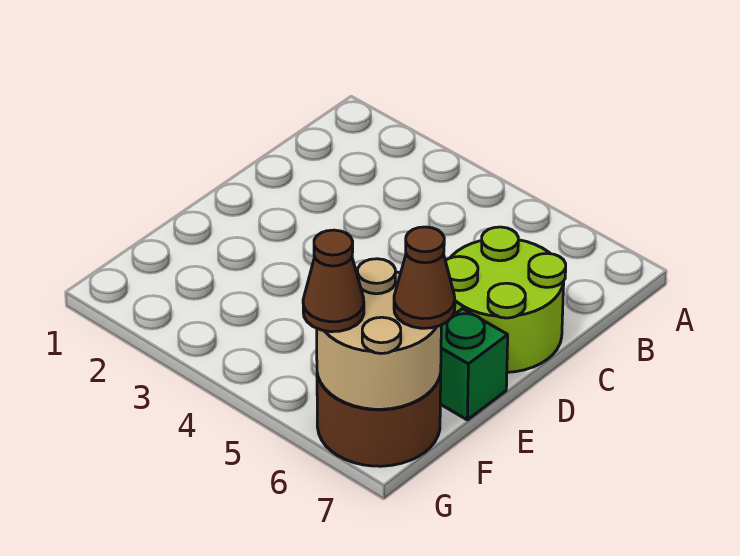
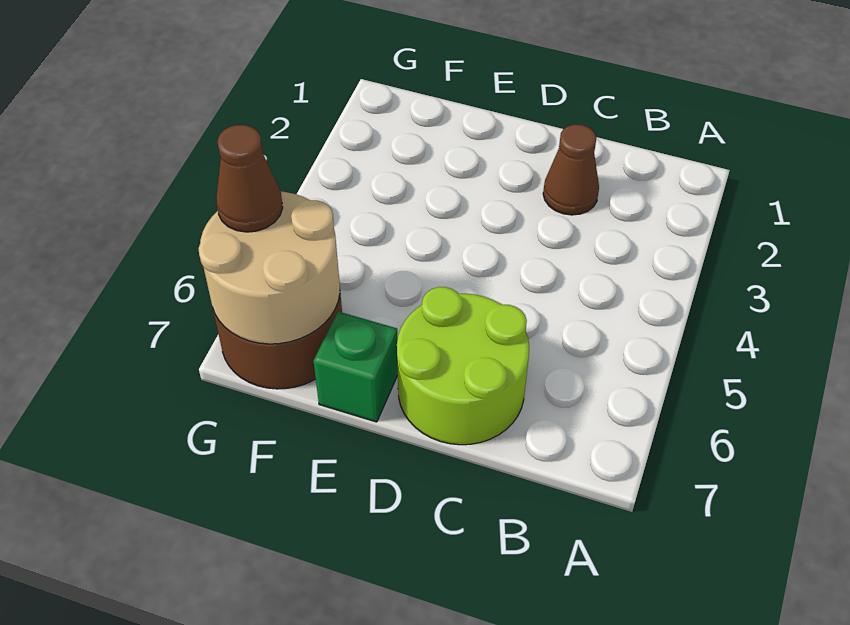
brown cone F7 level 3 -> brown cone C2 level 1

